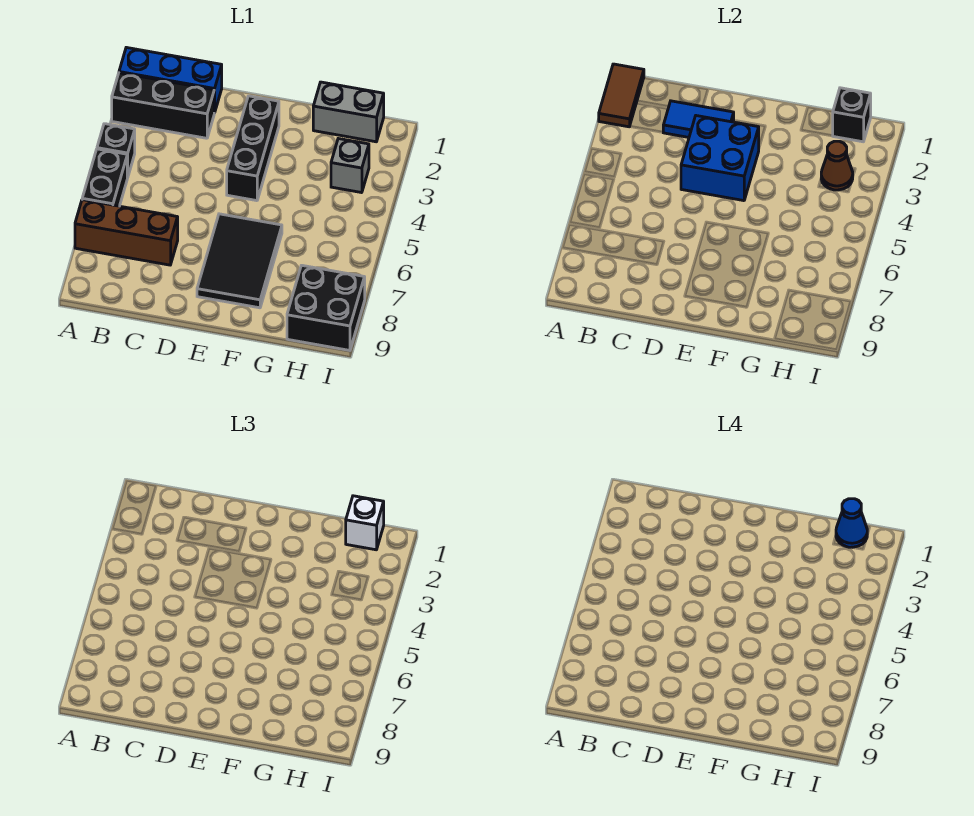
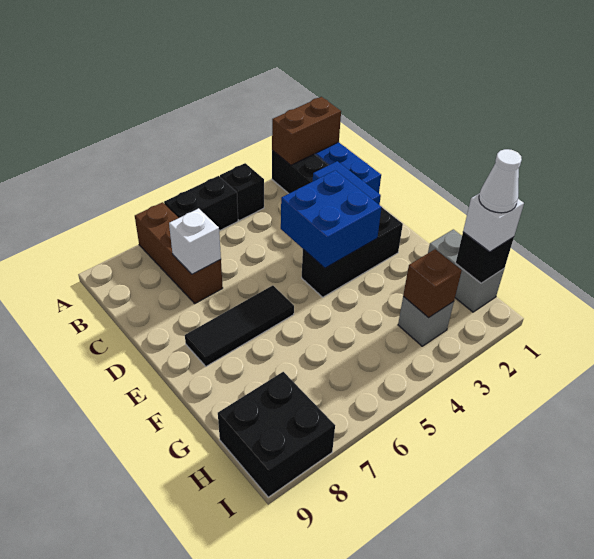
brown tile A1:A2 level 2 -> brown brick A1:A2 level 2
none -> white brick C7 level 2
black tile E6:F8 level 1 -> black tile E6:E8 level 1
blue cone H1 level 4 -> white cone H1 level 4
brown cone H3 level 2 -> brown brick H3 level 2

